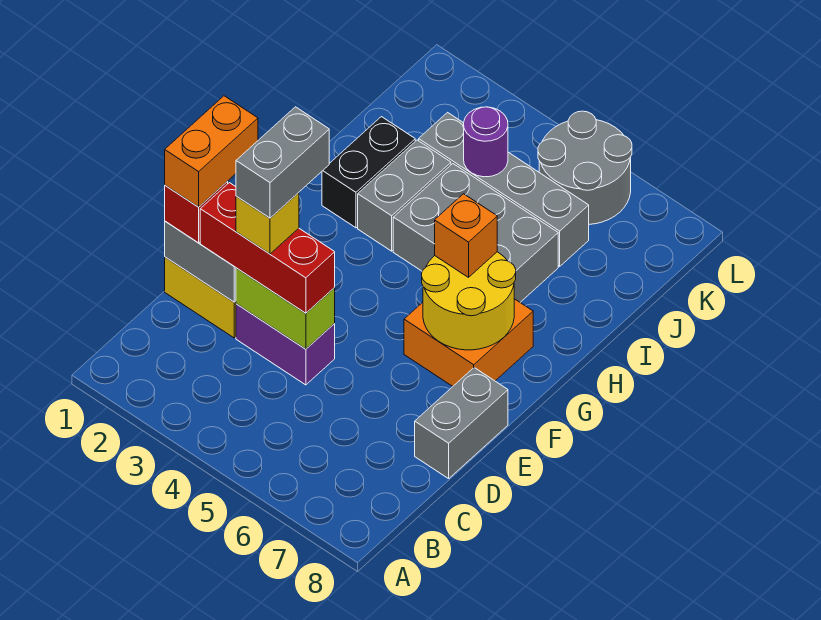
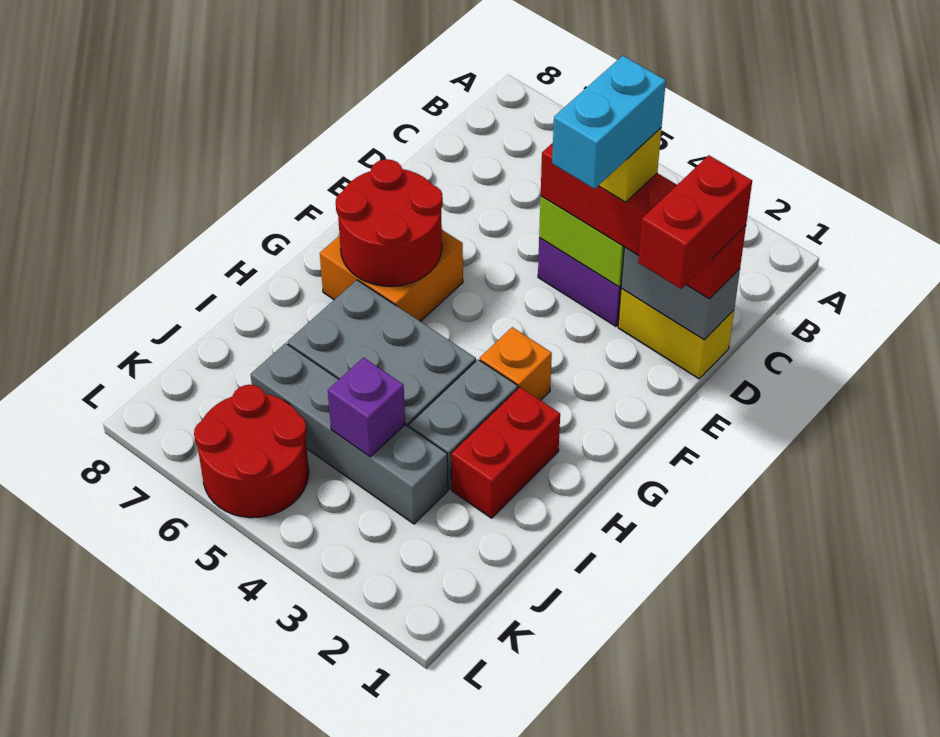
orange brick D1:E1 level 4 -> red brick D1:E1 level 4
grey brick D3:E3 level 5 -> cyan brick D3:E3 level 5
grey brick D8:E8 level 1 -> none
yellow round brick F6:G7 level 2 -> red round brick F6:G7 level 2
orange brick G6 level 3 -> orange brick G3 level 1
black brick H2:I2 level 1 -> red brick H2:I2 level 1
purple round brick J4 level 2 -> purple brick J4 level 2
grey round brick K5:L6 level 1 -> red round brick K5:L6 level 1

